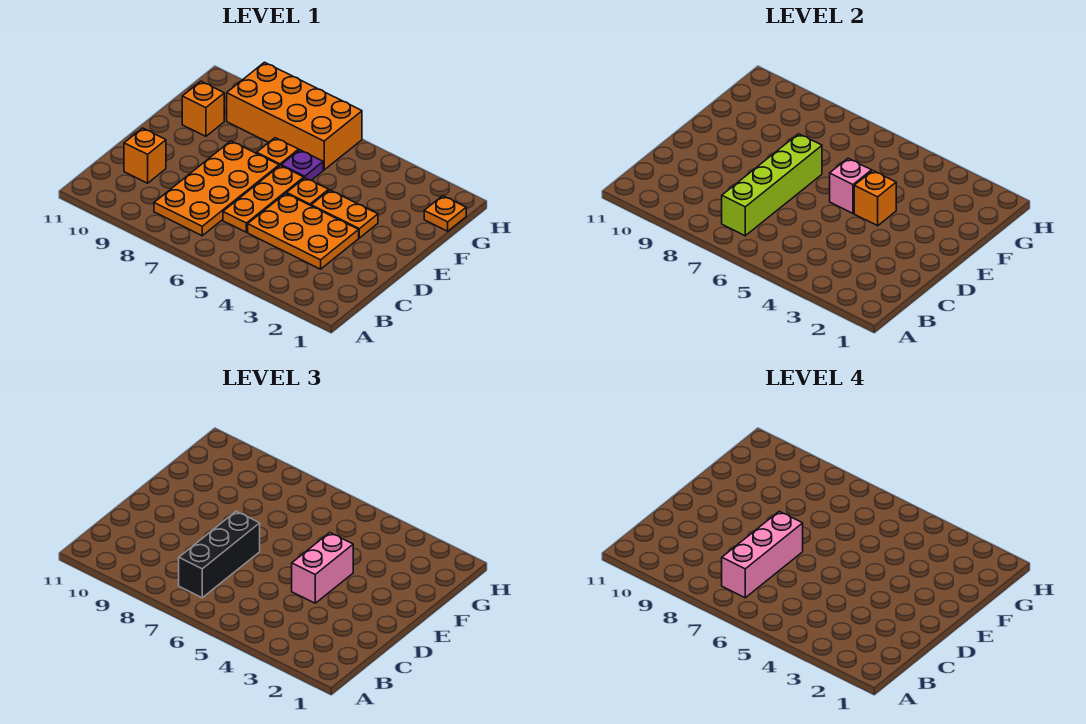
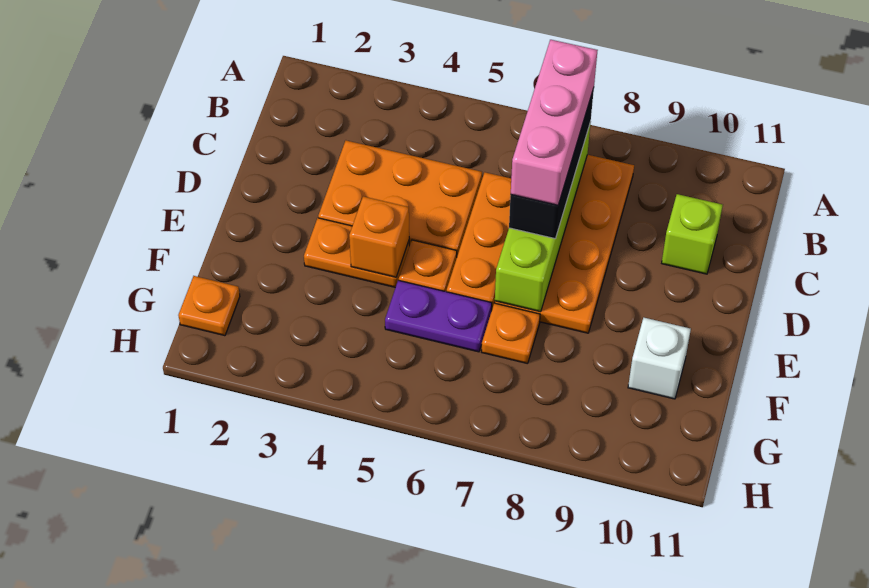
orange brick C10 level 1 -> lime brick C10 level 1
pink brick D4:E4 level 3 -> none
pink brick E5 level 2 -> none
purple plate F6 level 1 -> purple plate F5:F6 level 1
orange brick F10 level 1 -> white brick F10 level 1
orange brick G6:H9 level 1 -> none

